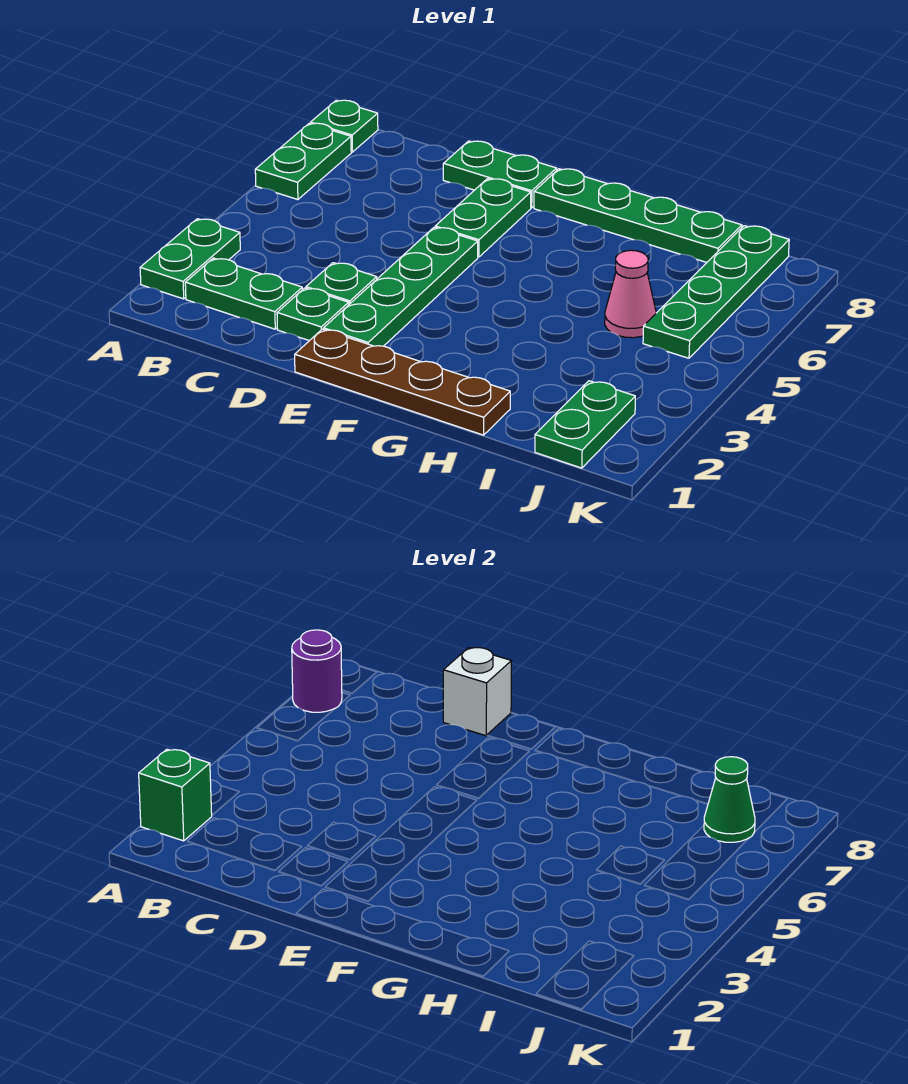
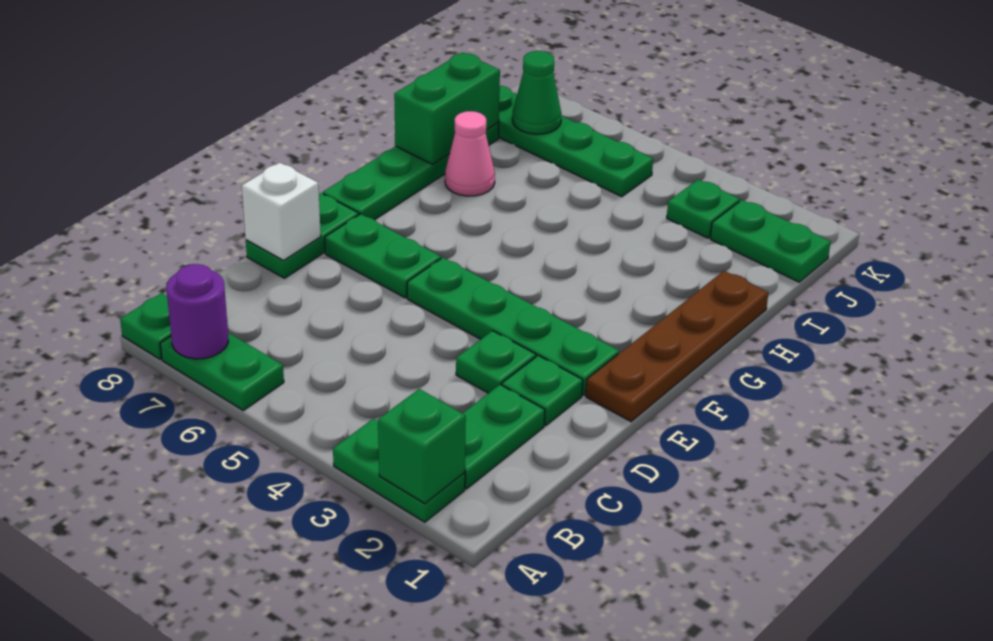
none -> green brick H8:I8 level 2
pink cone I5 level 1 -> pink cone H7 level 1
none -> green plate J3 level 1

